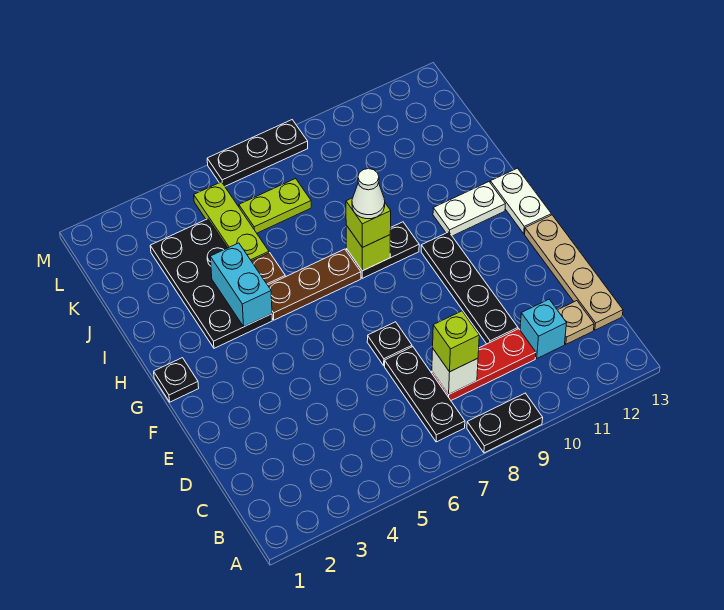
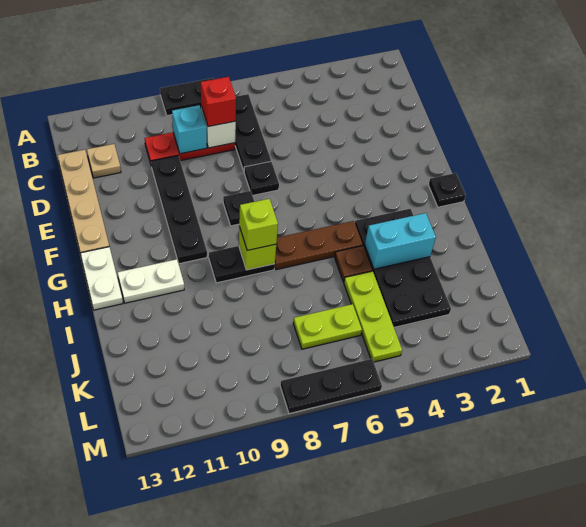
lime brick C8 level 3 -> red brick C8 level 3
cyan brick C11 level 1 -> cyan brick C9 level 2
none -> black plate F8 level 1
cyan brick H4:I4 level 2 -> cyan brick I3:I4 level 2
white cone H8 level 4 -> none

